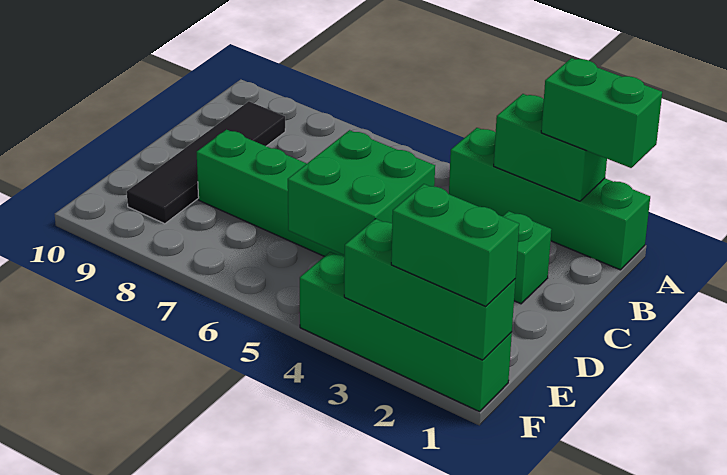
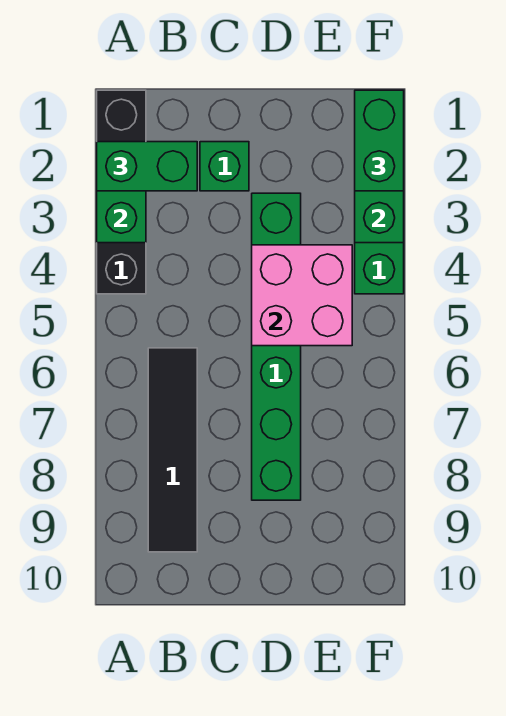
green brick A1:A4 level 1 -> black brick A1:A4 level 1
green brick A1:A2 level 3 -> green brick A2:B2 level 3
black tile B9:E9 level 1 -> black tile B6:B9 level 1
green brick D4:E5 level 2 -> pink brick D4:E5 level 2

